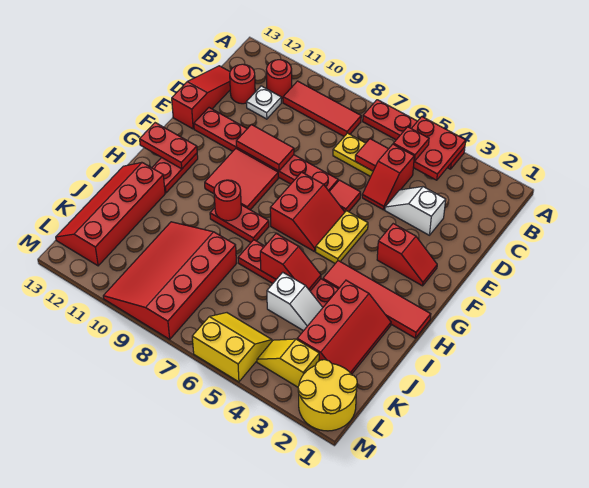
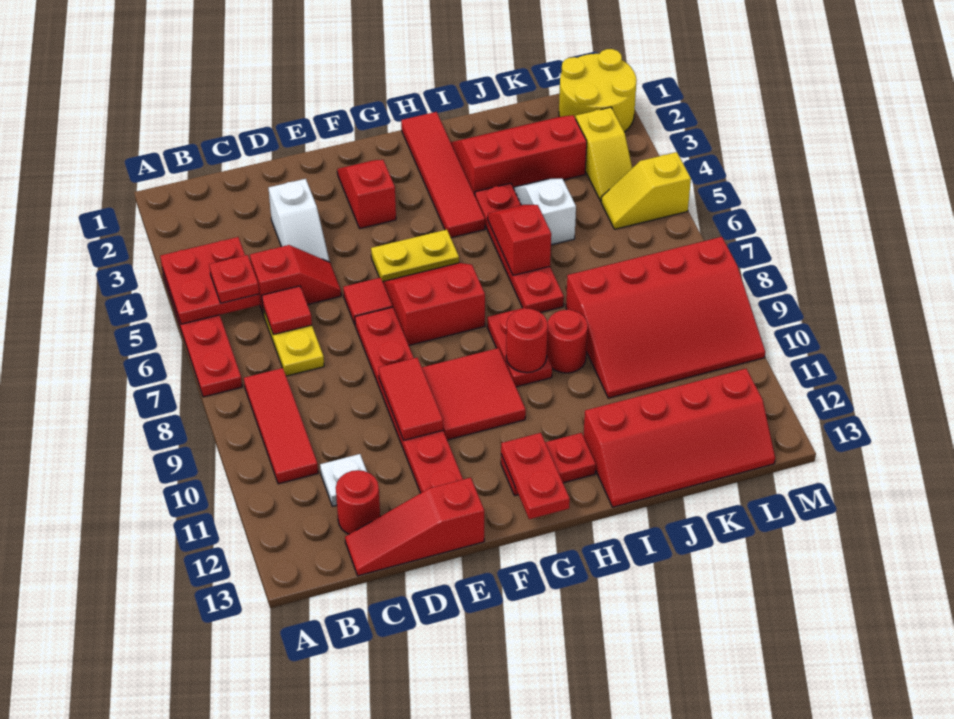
red round brick B11 level 1 -> red round brick I9 level 1
yellow slope L5:M6 level 1 top M -> yellow slope L5:M5 level 1 top M

